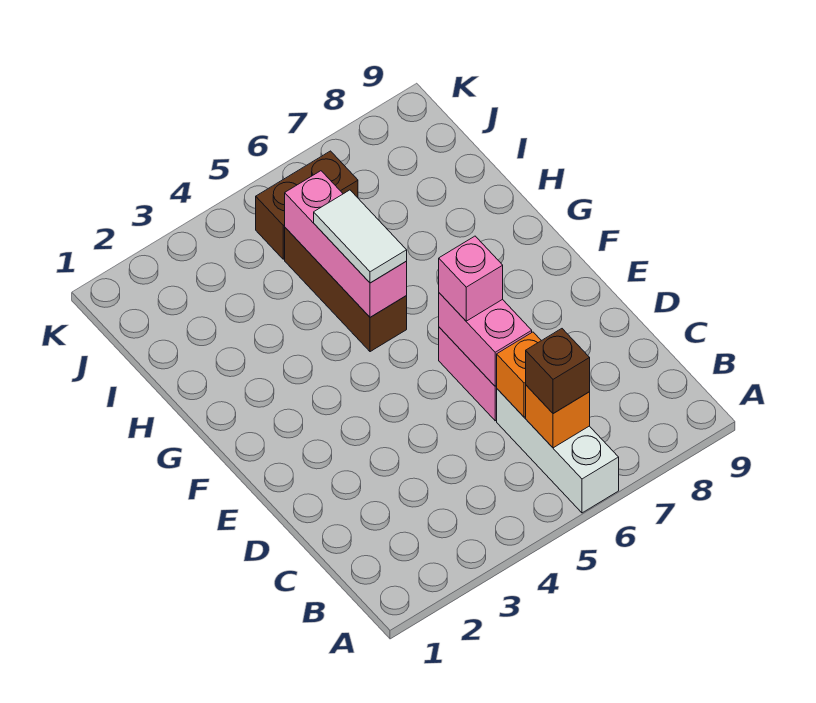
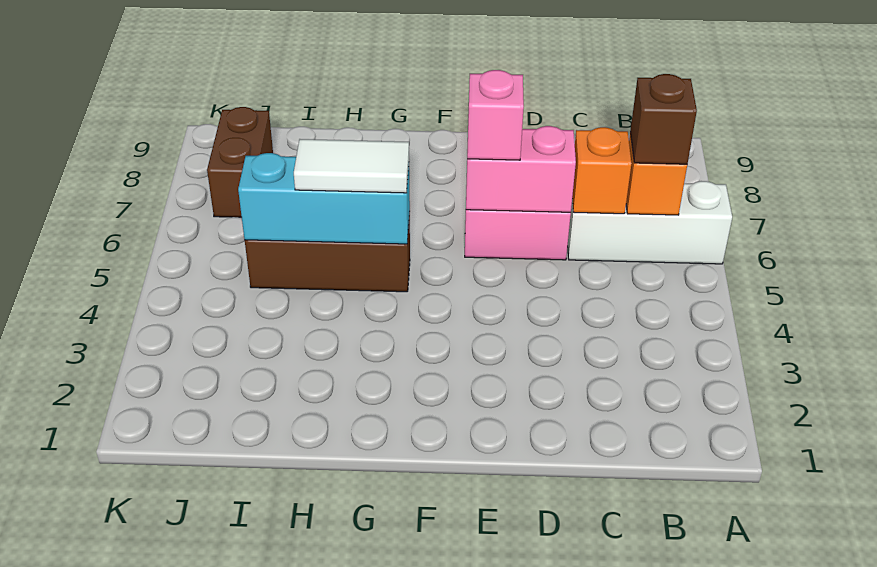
pink brick G5:I5 level 2 -> cyan brick G5:I5 level 2
brown brick J5:J6 level 1 -> brown brick J7:J8 level 1

